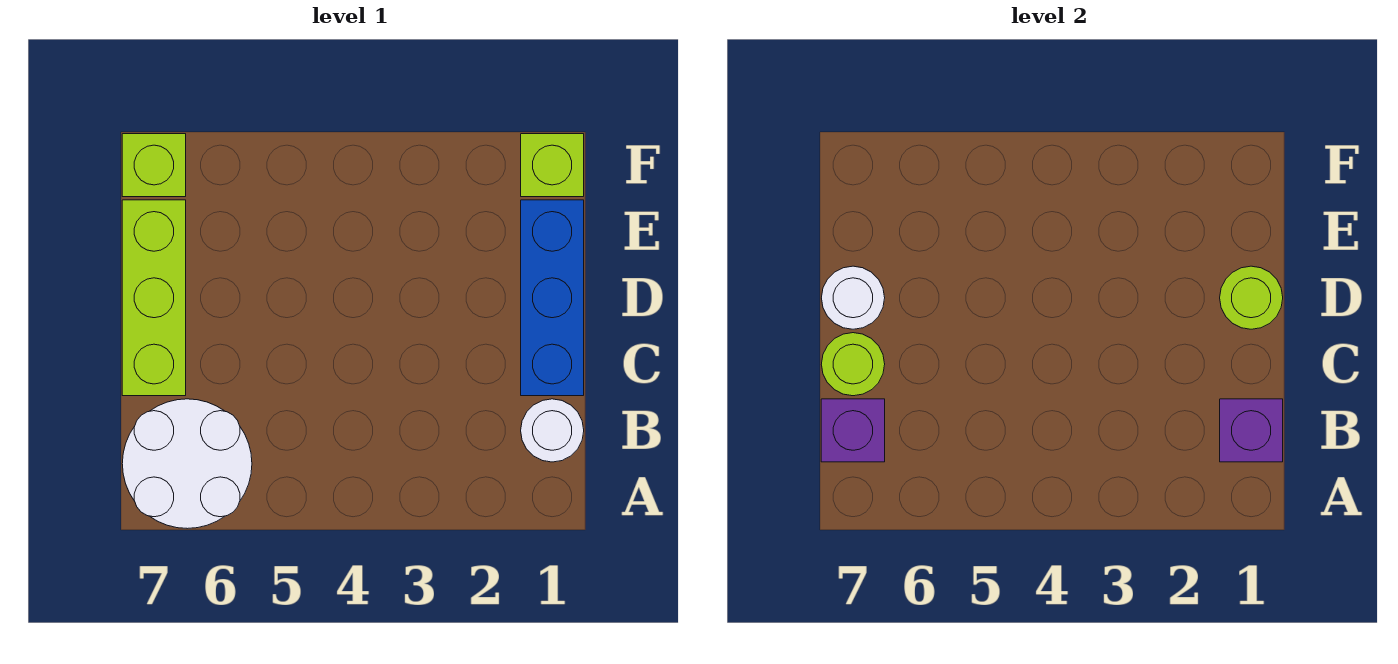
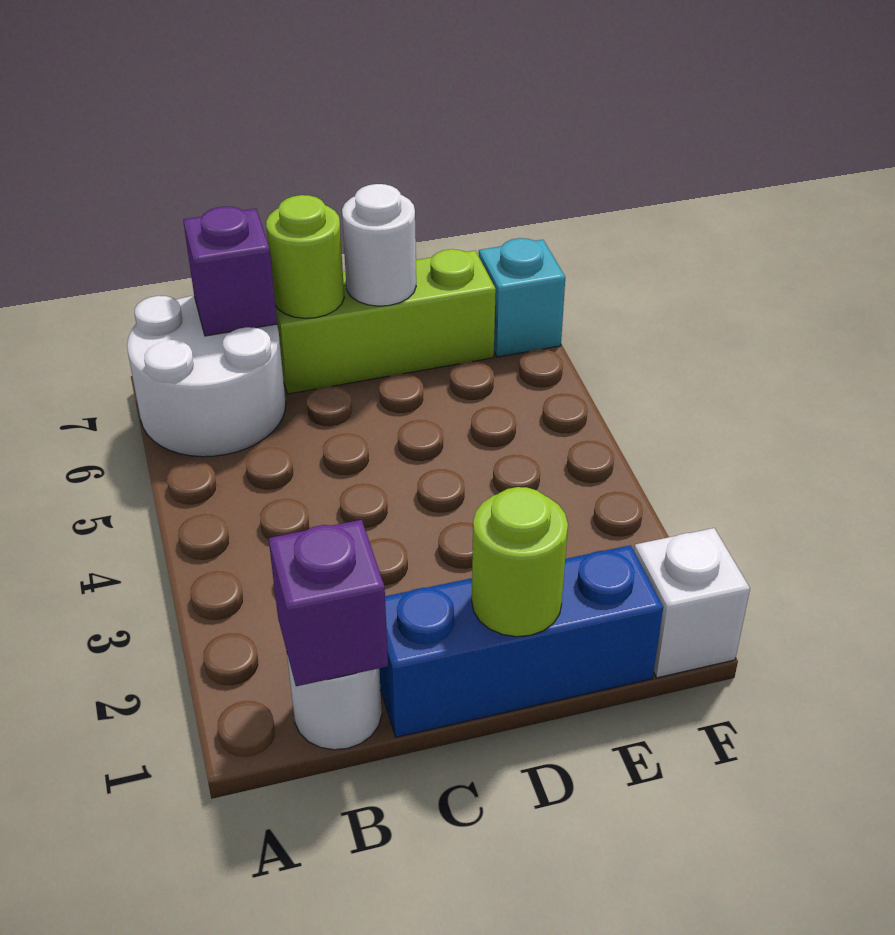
lime brick F1 level 1 -> white brick F1 level 1
lime brick F7 level 1 -> cyan brick F7 level 1

